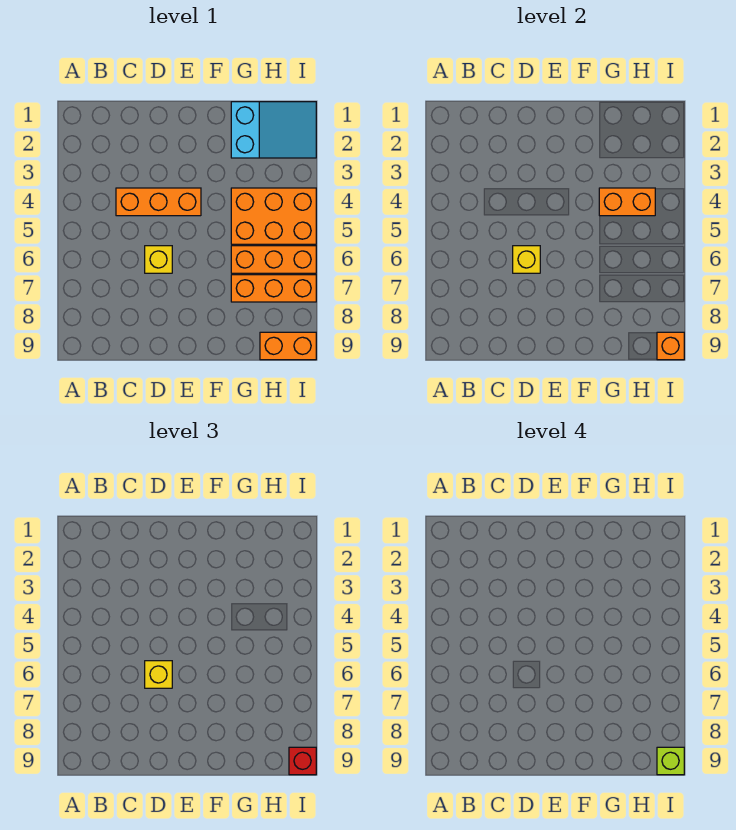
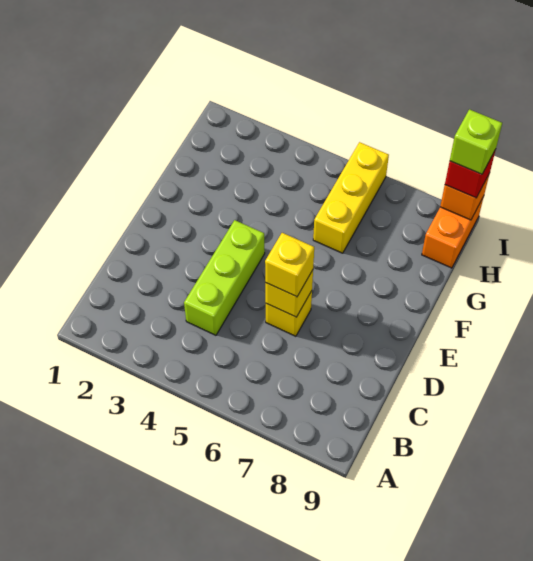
orange brick C4:E4 level 1 -> lime brick C4:E4 level 1
cyan slope G1:I2 level 1 top G -> none
orange brick G4:I5 level 1 -> none
orange brick G4:H4 level 2 -> none
orange brick G6:I6 level 1 -> yellow brick G6:I6 level 1
orange brick G7:I7 level 1 -> none

